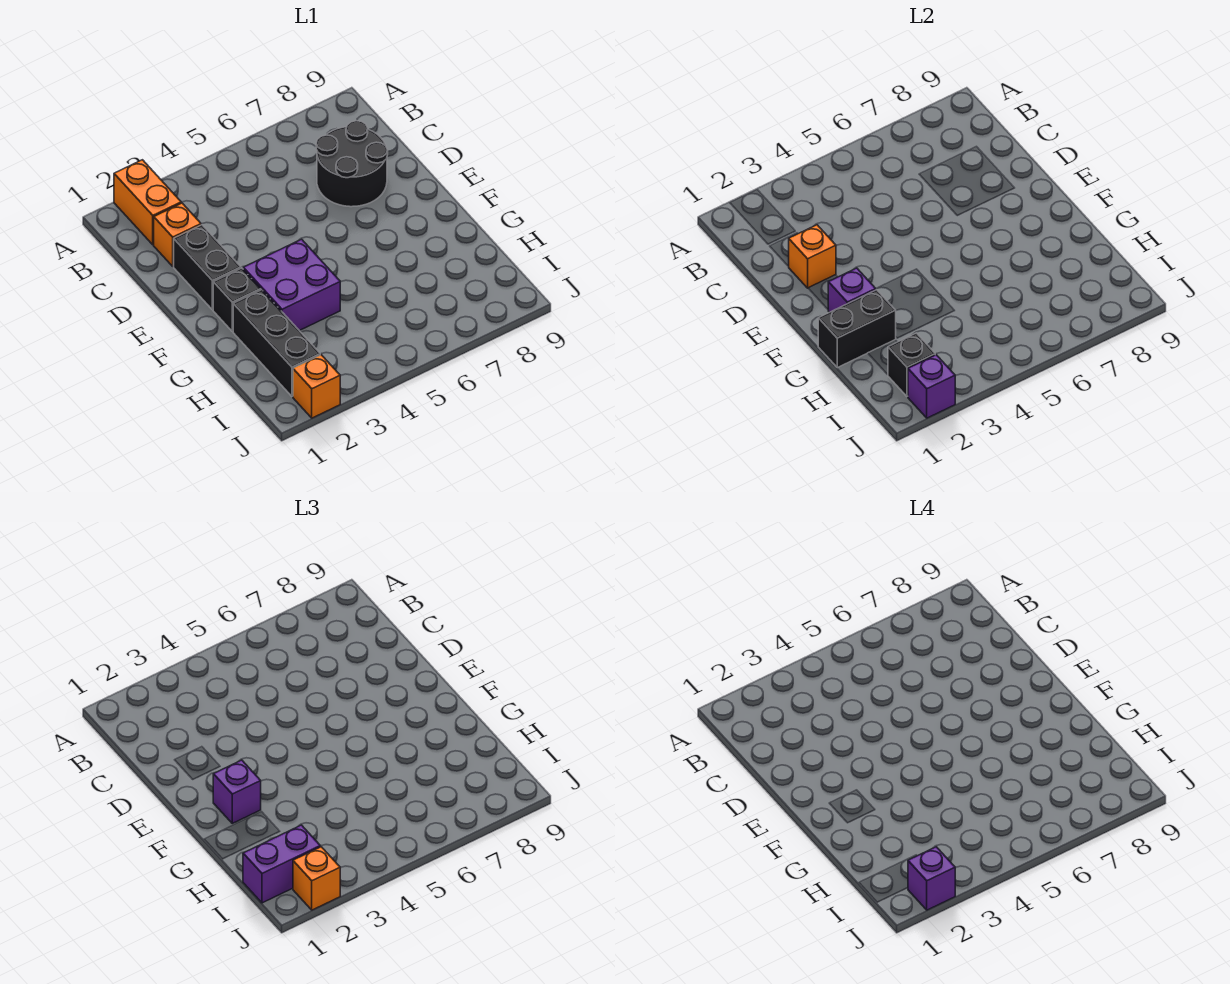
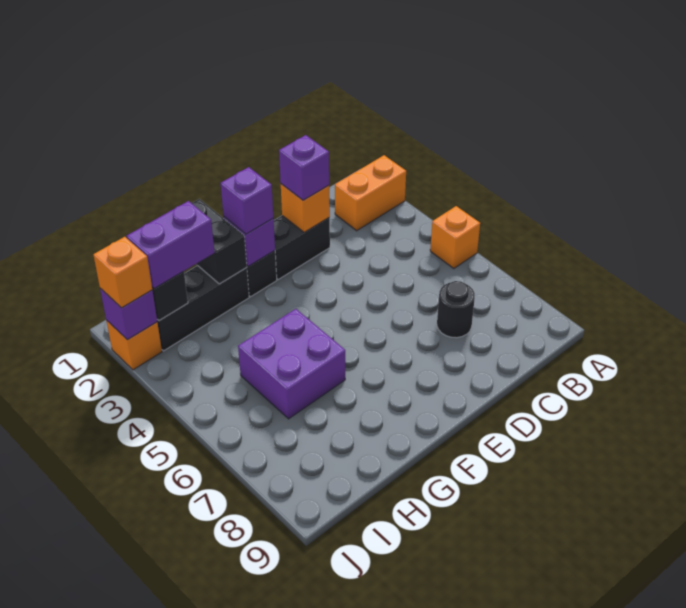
orange brick C2 level 1 -> orange brick A5 level 1
black round brick C7:D8 level 1 -> black round brick C7 level 1
purple brick F3:G4 level 1 -> purple brick G5:H6 level 1
purple brick I1:I2 level 3 -> purple brick H2:I2 level 3
purple brick J2 level 4 -> purple brick D2 level 3

